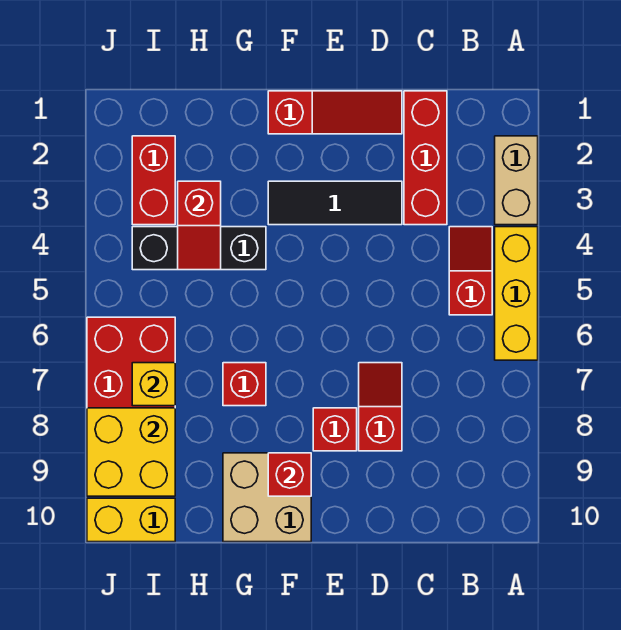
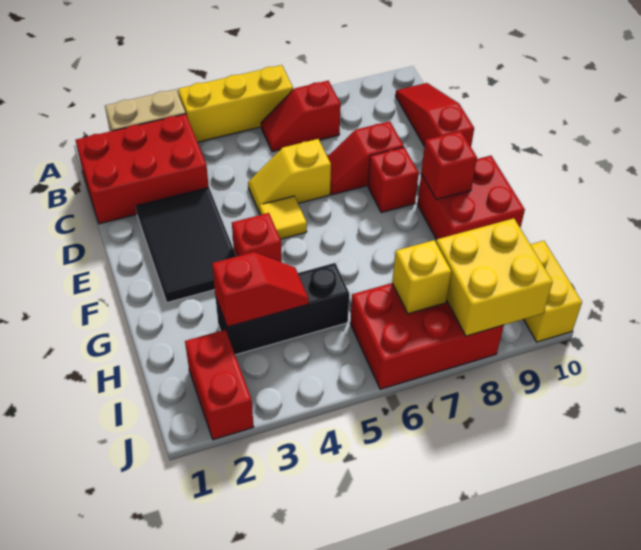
red slope B4:B5 level 1 top 5 -> red slope B6:B7 level 1 top 7
red brick C1:C3 level 1 -> red brick B1:C3 level 1
red slope D1:F1 level 1 top F -> red slope B10:D10 level 1 top D
black tile D3:F3 level 1 -> black tile D2:F3 level 1
none -> yellow slope D5:D6 level 1 top 6
none -> yellow tile E5 level 1
tan brick F9:G10 level 1 -> red brick F9:G10 level 1
black brick G4:I4 level 1 -> black brick H3:H5 level 1
red brick G7 level 1 -> red brick F4 level 1
red brick I2:I3 level 1 -> red brick I2:J2 level 1

